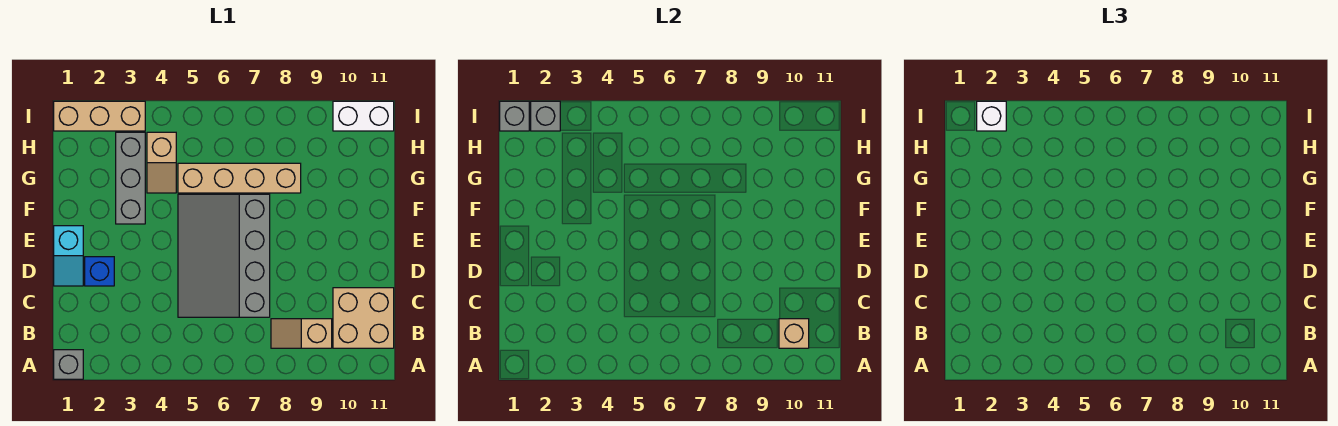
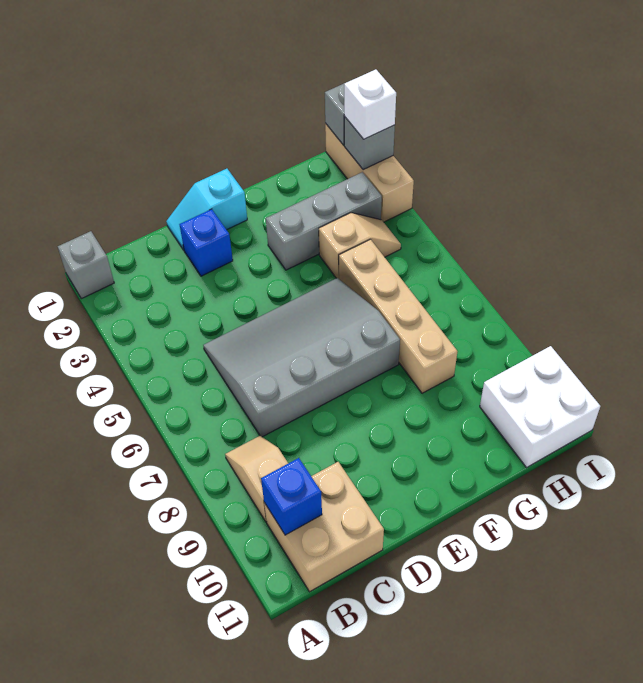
tan brick B10 level 2 -> blue brick B10 level 2
tan slope G4:H4 level 1 top H -> tan slope G4:H4 level 1 top G
white brick I10:I11 level 1 -> white brick H10:I11 level 1

